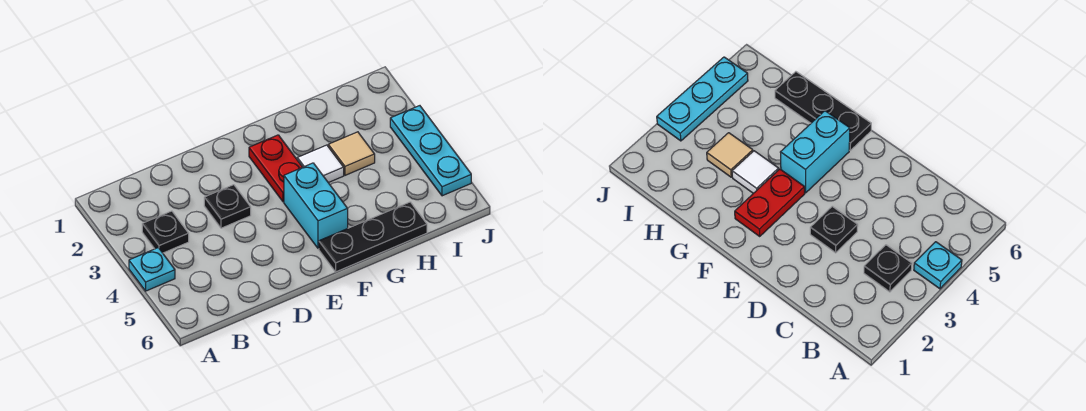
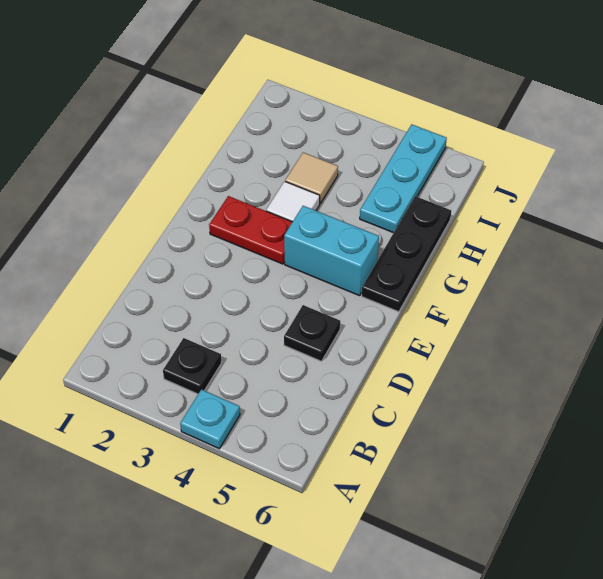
black plate D3 level 1 -> black plate D5 level 1
cyan plate J3:J5 level 1 -> cyan plate H5:J5 level 1

